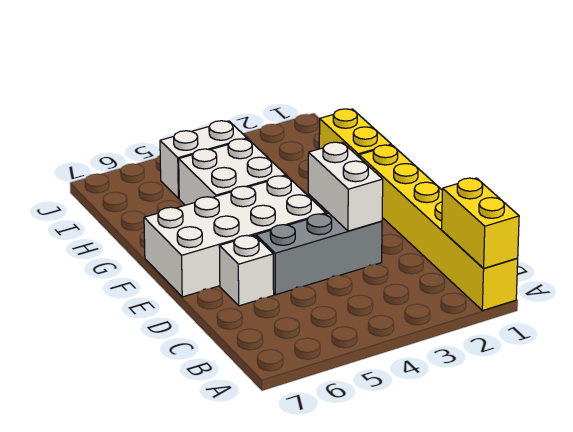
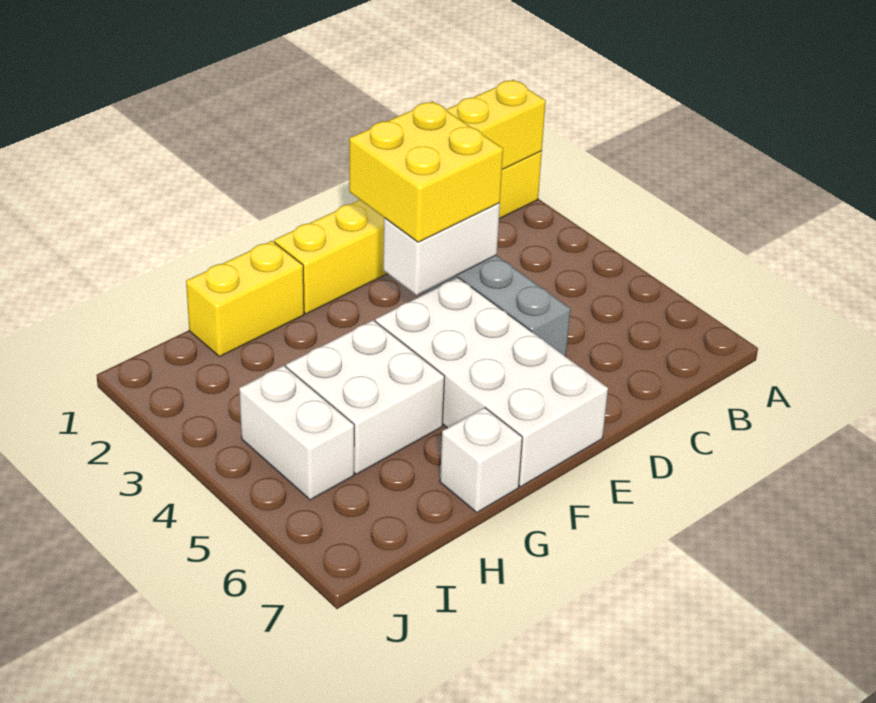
none -> yellow brick D2:E3 level 3
white brick D6 level 1 -> white brick G7 level 1

